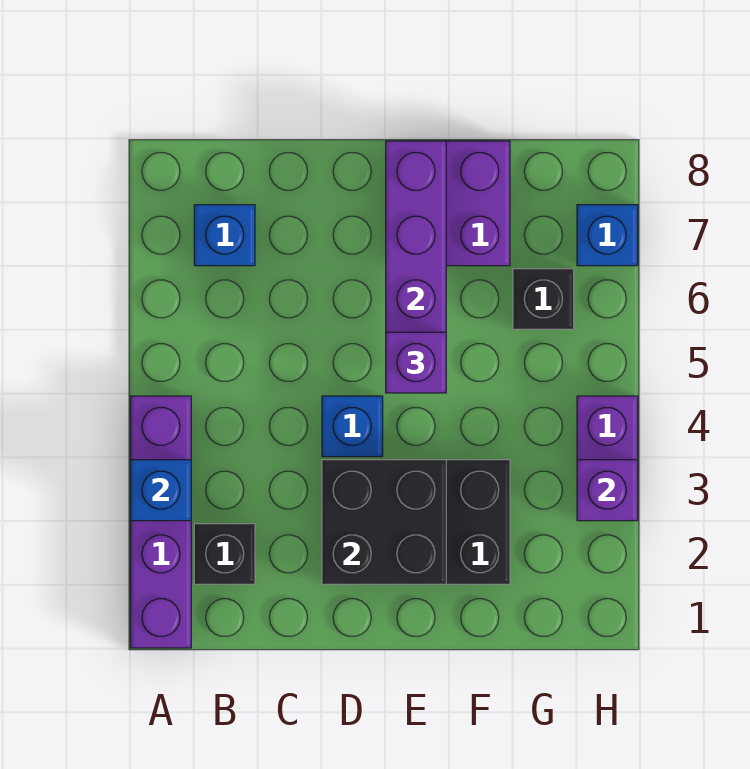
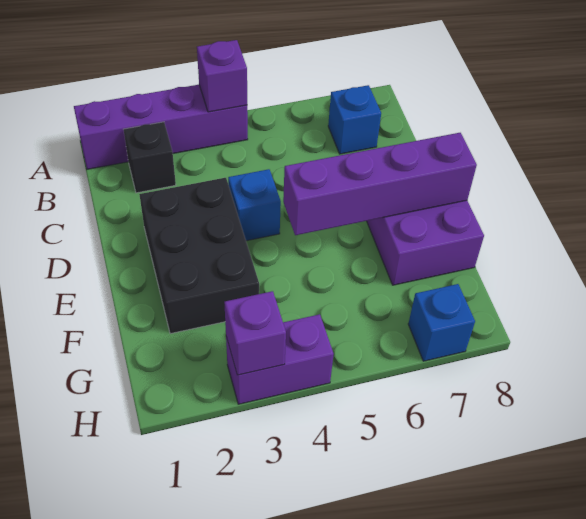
blue brick A3 level 2 -> none
black brick D2:E3 level 2 -> none
purple brick E5 level 3 -> purple brick A4 level 2
black brick G6 level 1 -> none

